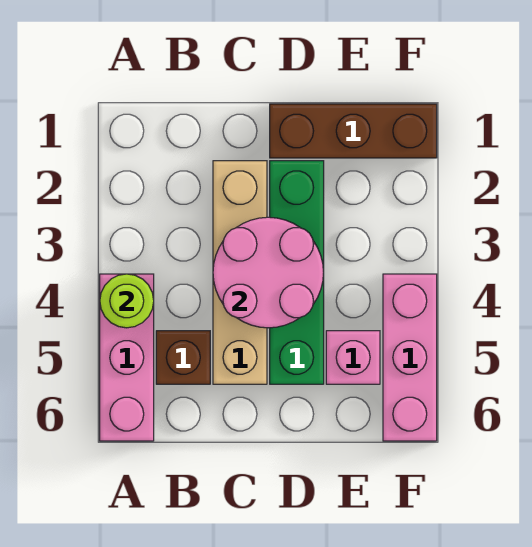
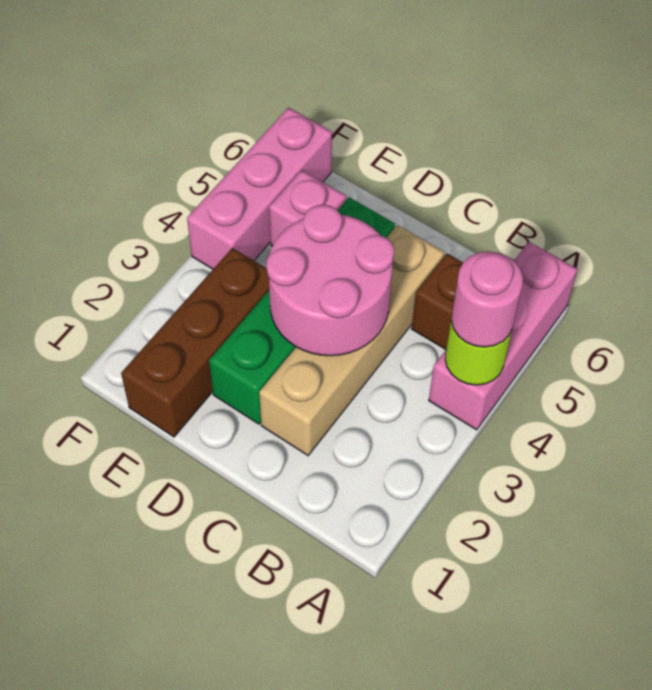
none -> pink round brick A4 level 3
brown brick D1:F1 level 1 -> brown brick E1:E3 level 1

